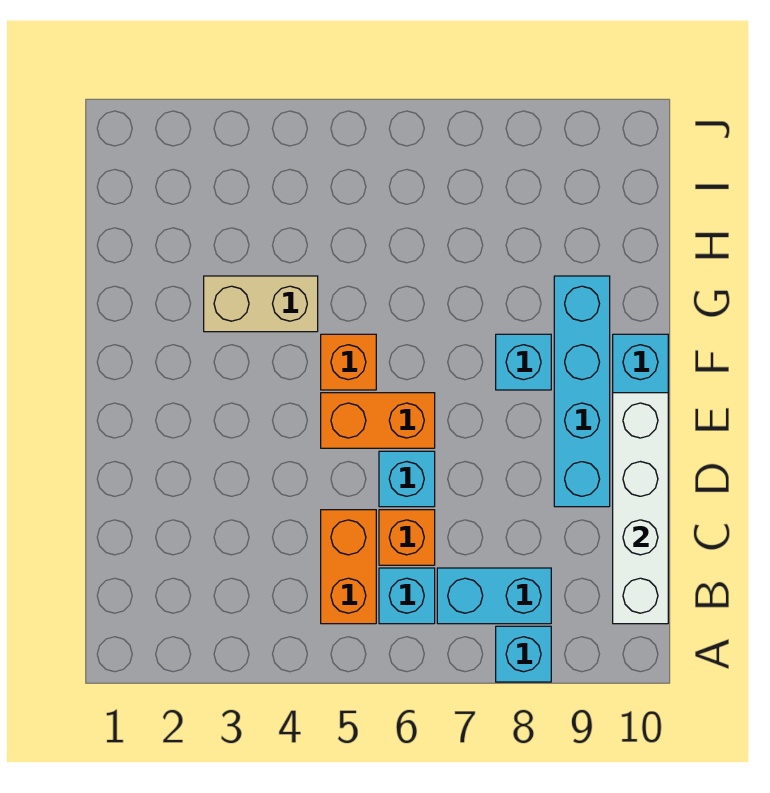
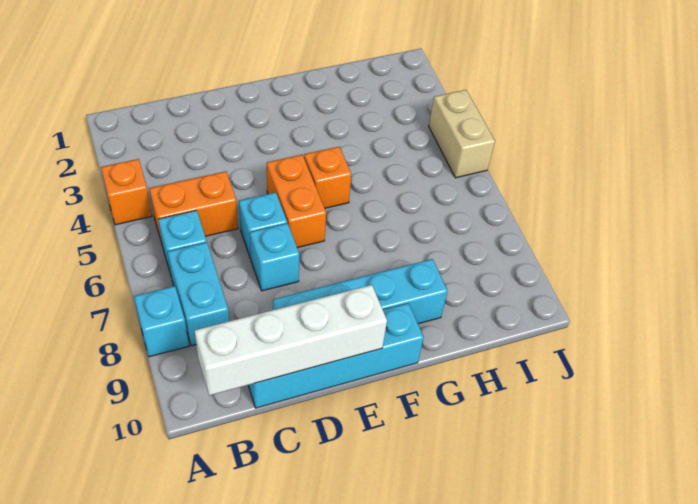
orange brick C6 level 1 -> orange brick A4 level 1
cyan brick F8 level 1 -> cyan brick D7 level 1
tan brick G3:G4 level 1 -> tan brick J4:J5 level 1

